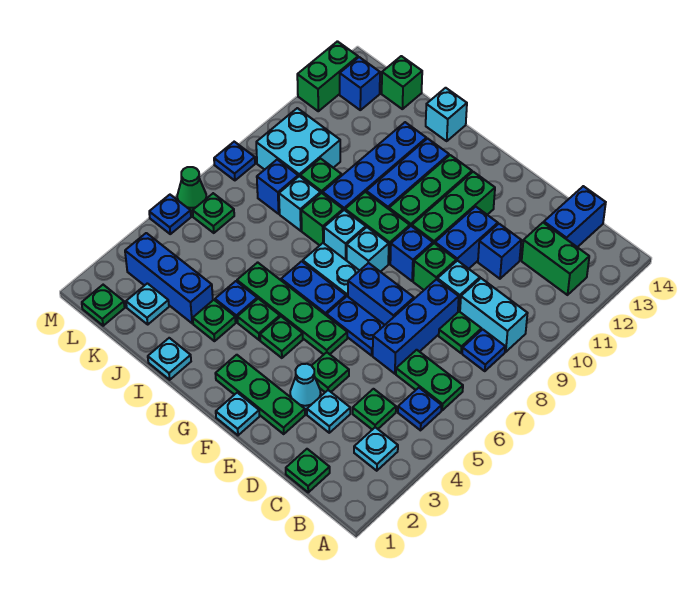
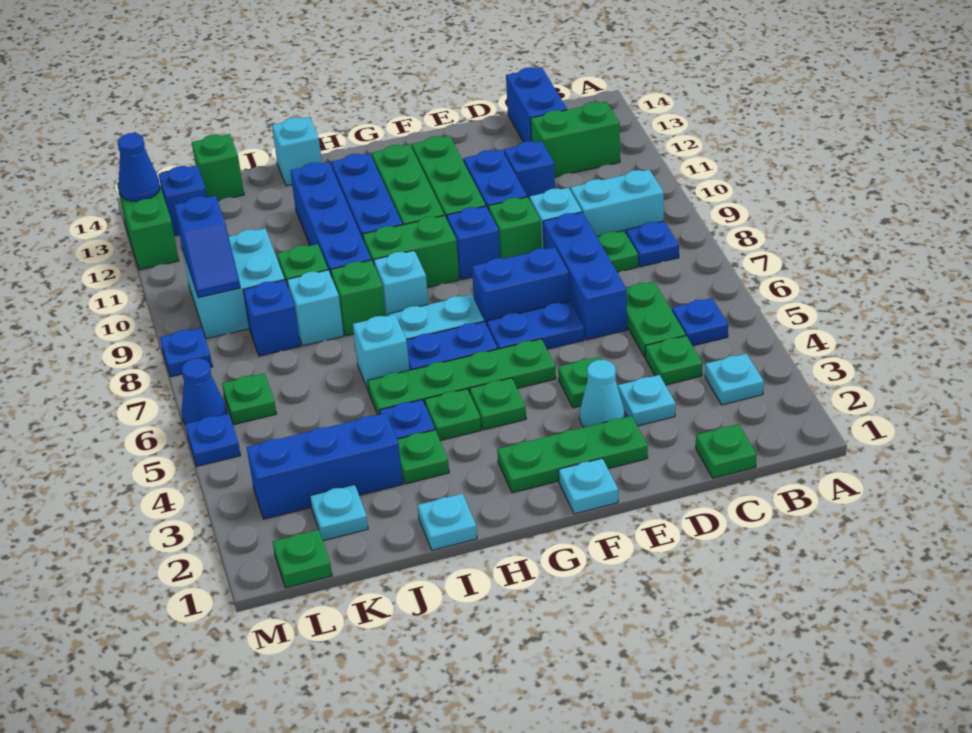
green plate B6:C6 level 1 -> green plate C5:C6 level 1
cyan brick G8 level 1 -> cyan brick I6 level 1
none -> blue slope L9:L10 level 2 top 10
green cone M6 level 1 -> blue cone M6 level 1
none -> blue cone M13 level 2

